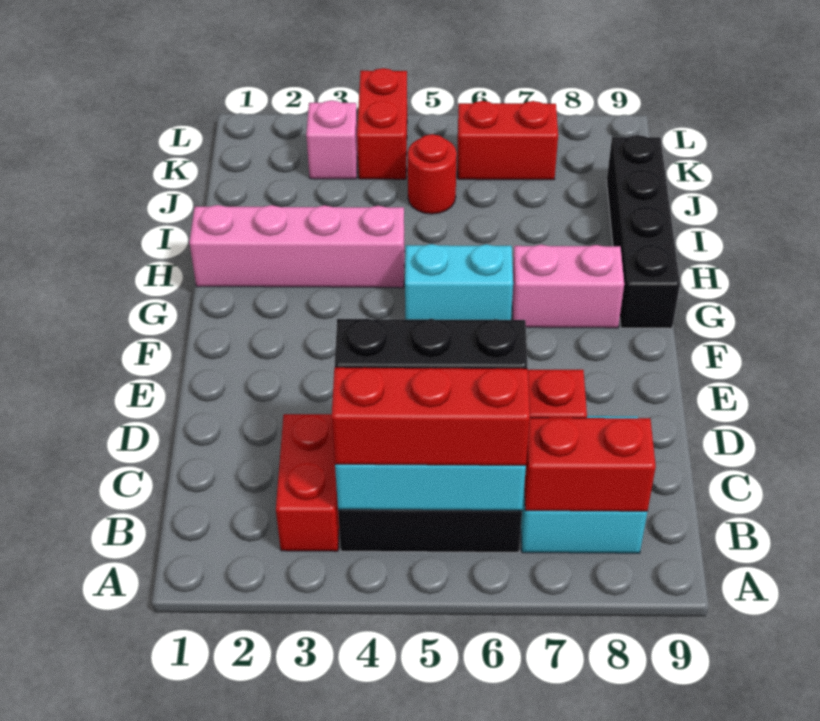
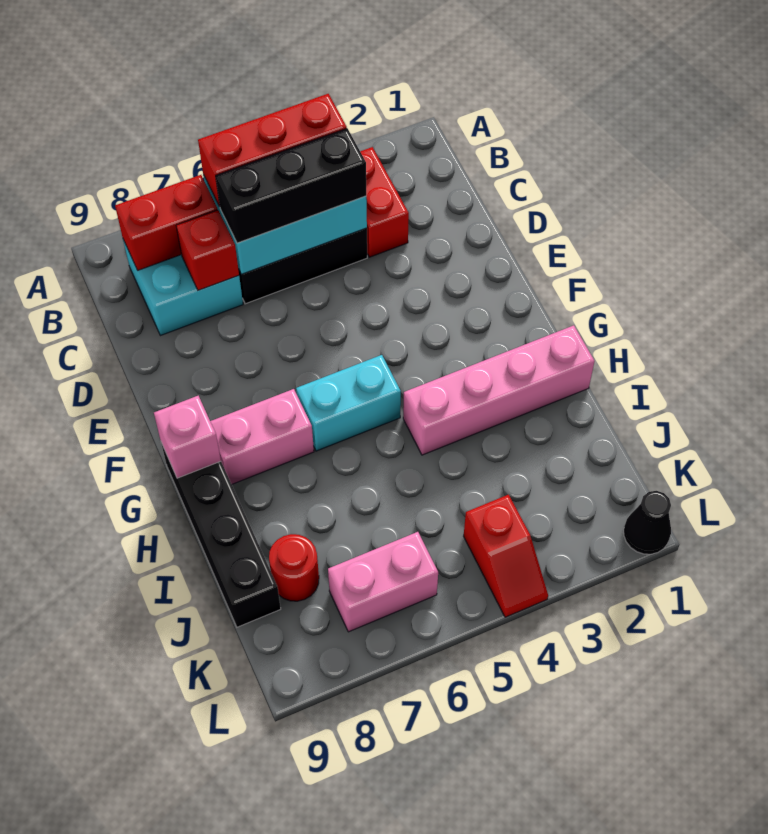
red round brick J5 level 1 -> red round brick J8 level 1
pink brick K3 level 1 -> pink brick G9 level 2
red brick K4:L4 level 1 -> red slope K4:L4 level 1 top K
red brick K6:K7 level 1 -> pink brick K6:K7 level 1
none -> black cone L1 level 1

